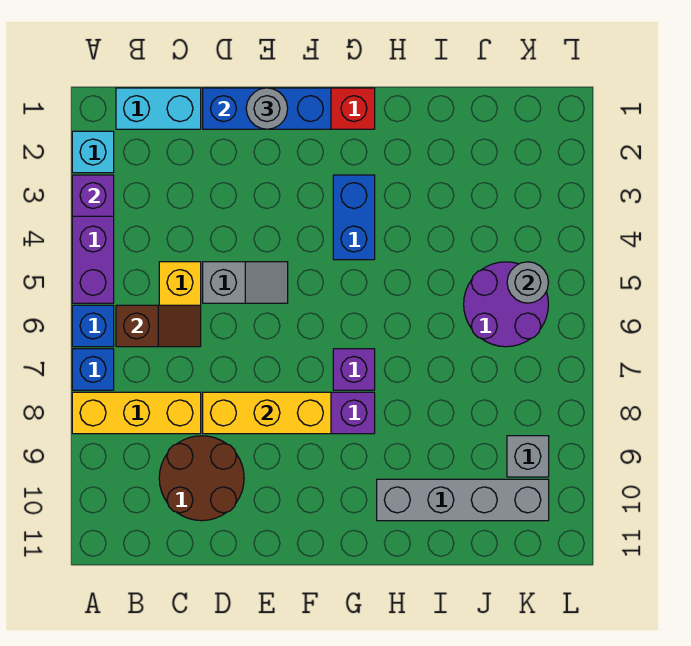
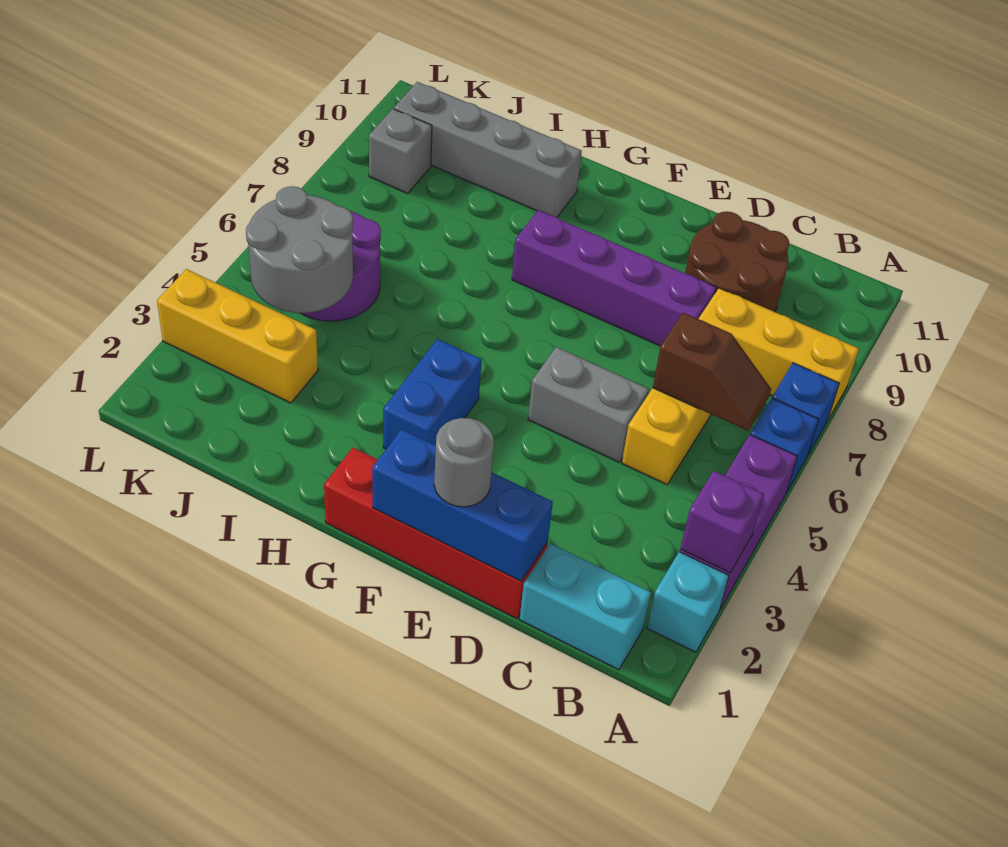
brown slope B6:C6 level 2 top B -> brown slope B6:C6 level 2 top C
grey slope D5:E5 level 1 top D -> grey brick D5:E5 level 1
yellow brick D8:F8 level 2 -> yellow brick J3:L3 level 1
purple brick G7 level 1 -> none
grey round brick K5 level 2 -> grey round brick J4:K5 level 2

